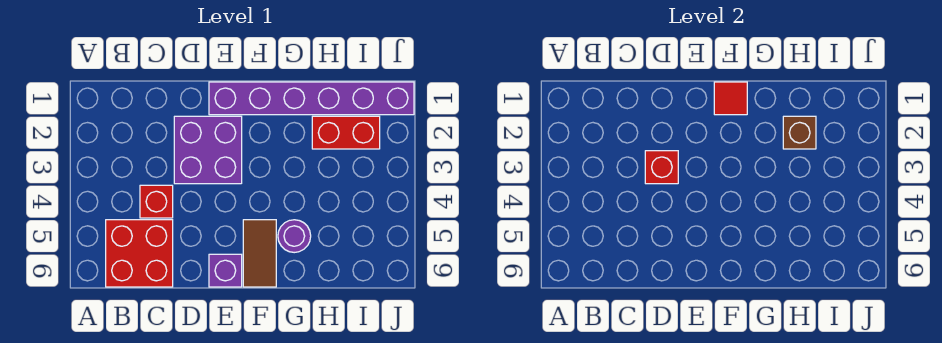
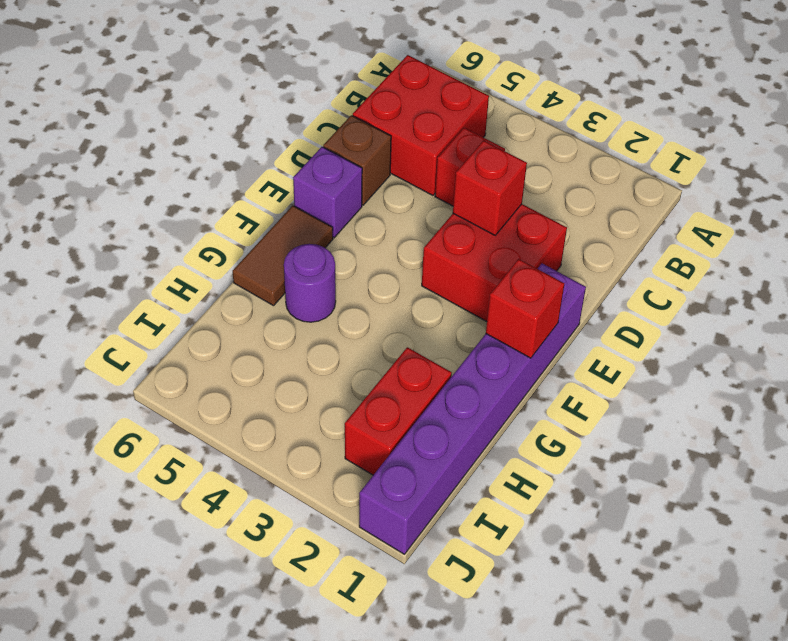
purple brick D2:E3 level 1 -> red brick D2:E3 level 1
red tile F1 level 2 -> red brick F1 level 2
brown tile F5:F6 level 1 -> brown tile F6:G6 level 1
brown brick H2 level 2 -> brown brick D6 level 1

